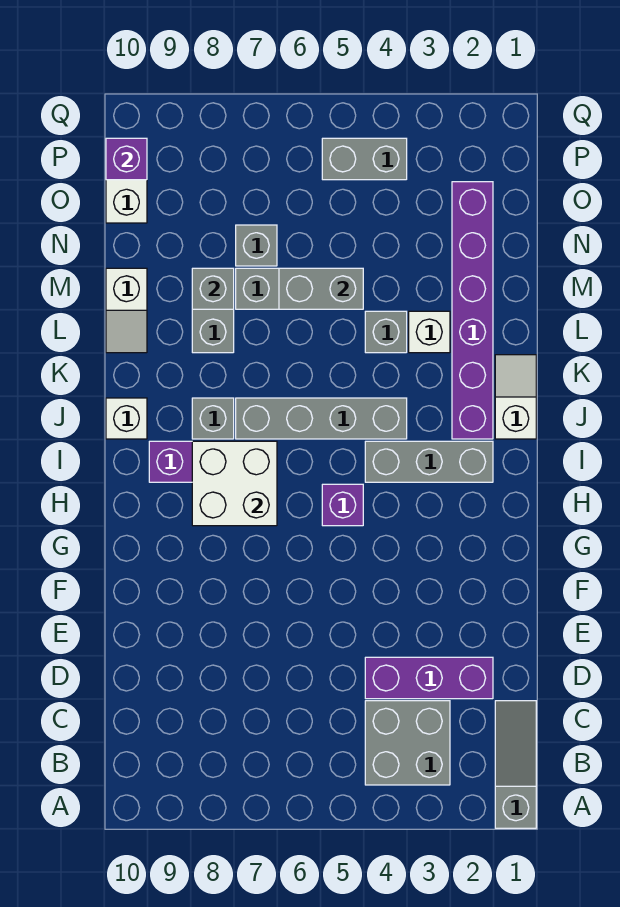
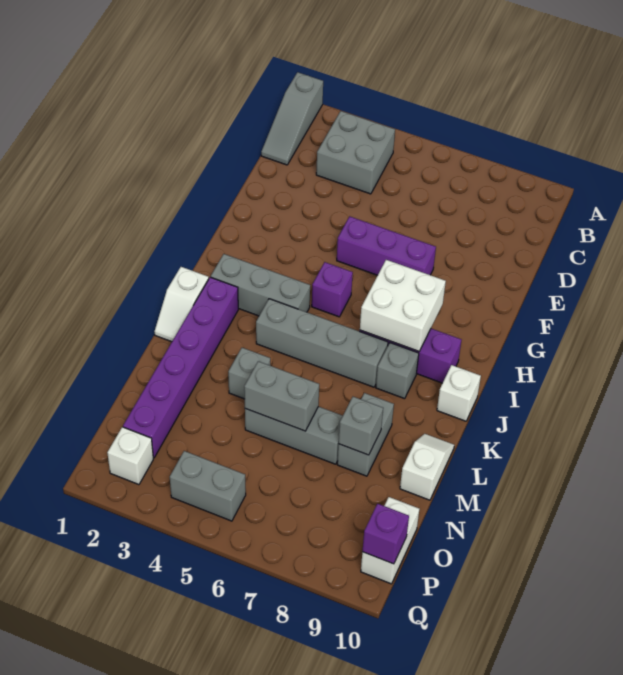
purple brick D2:D4 level 1 -> purple brick F5:F7 level 1
white brick L3 level 1 -> white brick P2 level 1
grey brick N7 level 1 -> none

